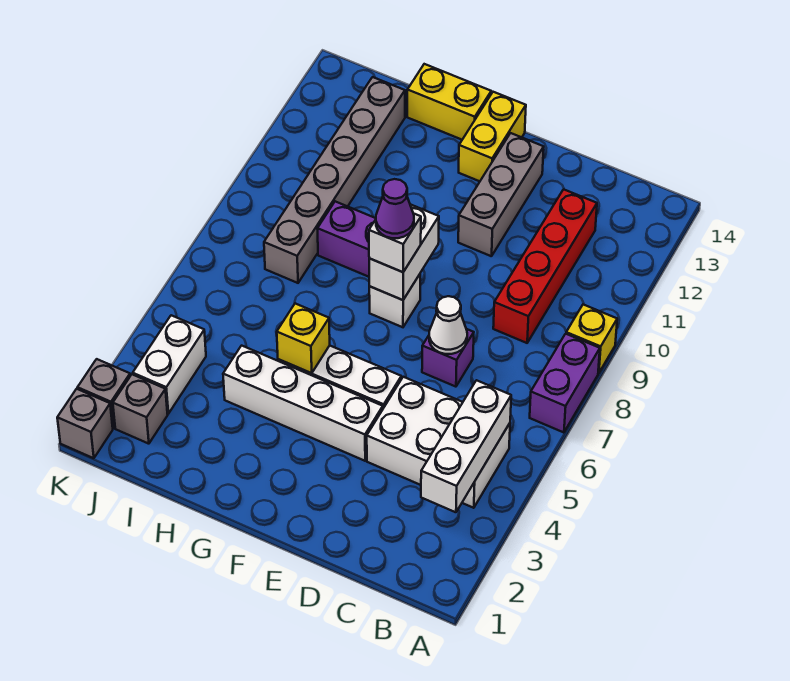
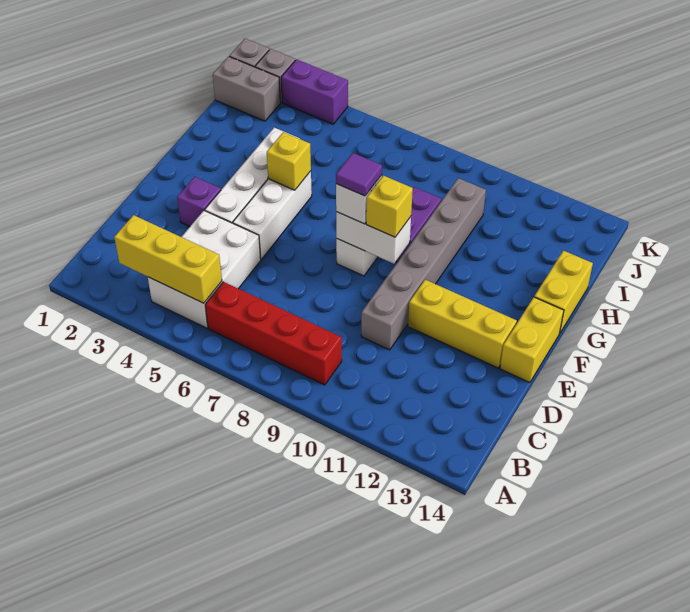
purple brick A7:A8 level 1 -> purple brick K3:K4 level 1
yellow brick A9 level 1 -> yellow brick F9 level 3
white brick B3:B5 level 2 -> yellow brick B3:B5 level 2
red brick C9:C12 level 1 -> red brick B6:B9 level 1
purple brick D7 level 1 -> purple brick E3 level 1
white cone D7 level 2 -> none
grey brick E11:E13 level 1 -> yellow brick E11:E13 level 1
purple cone F8 level 4 -> purple tile F8 level 4
yellow brick F13:F14 level 1 -> yellow brick E14:F14 level 1
grey brick I8:I13 level 1 -> grey brick D10:I10 level 1
grey brick J2 level 1 -> grey brick J1:J2 level 1
white brick J3:J4 level 1 -> none

